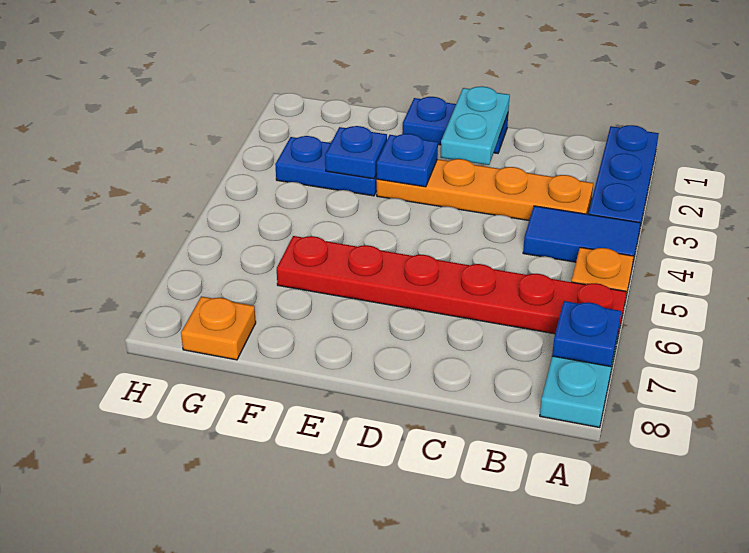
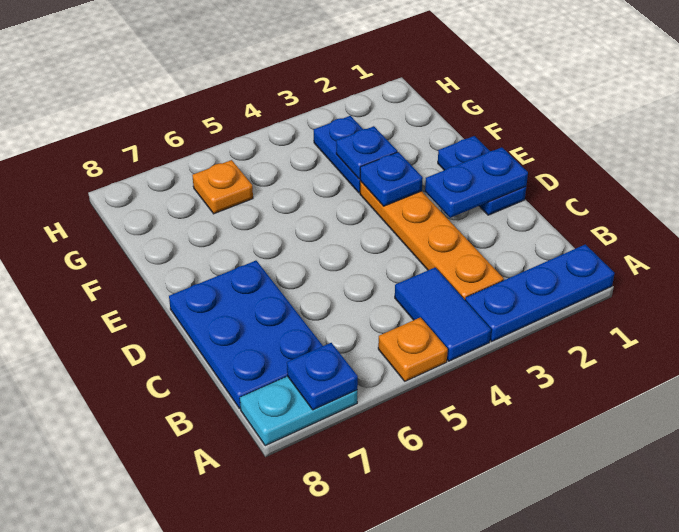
red plate A6:F6 level 1 -> none
none -> blue plate B7:D8 level 1
cyan plate D1:D2 level 2 -> blue plate D1:D2 level 2
orange plate G8 level 1 -> orange plate G6 level 1

